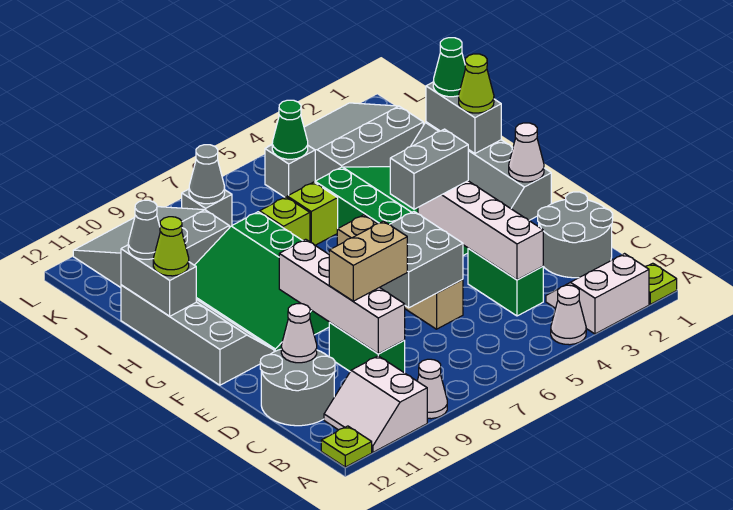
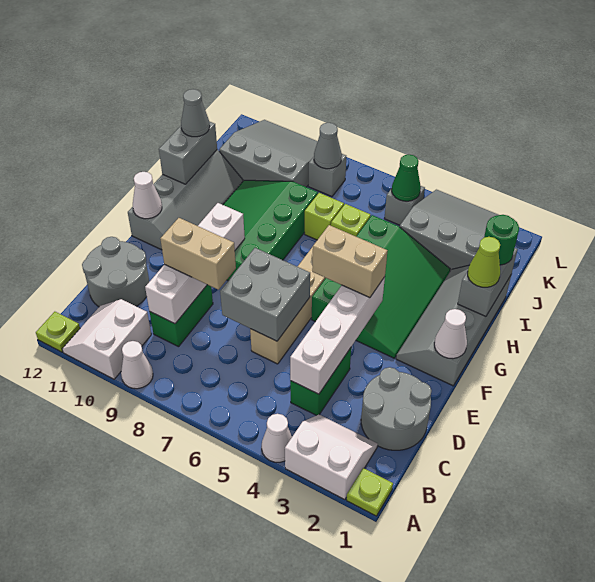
white cone D11 level 2 -> white cone F12 level 2
grey brick F4:F5 level 3 -> tan brick F4:F5 level 3
lime cone H12 level 3 -> none
green cone I1 level 3 -> green round brick I1 level 3

